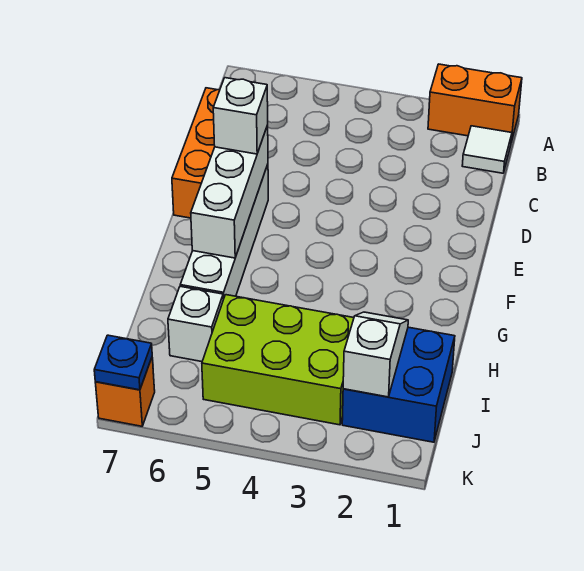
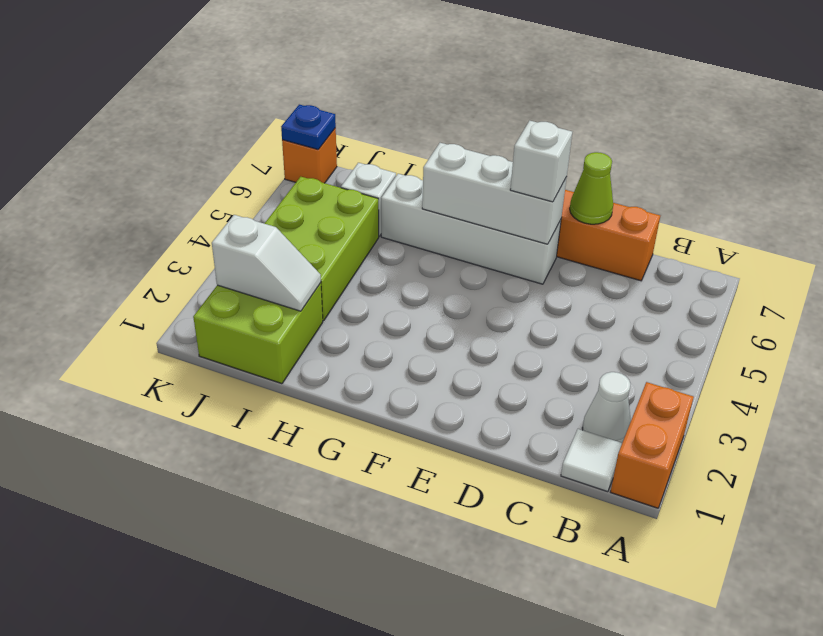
none -> white cone B2 level 1
none -> lime cone D7 level 2
blue brick I1:J2 level 1 -> lime brick I1:J2 level 1

